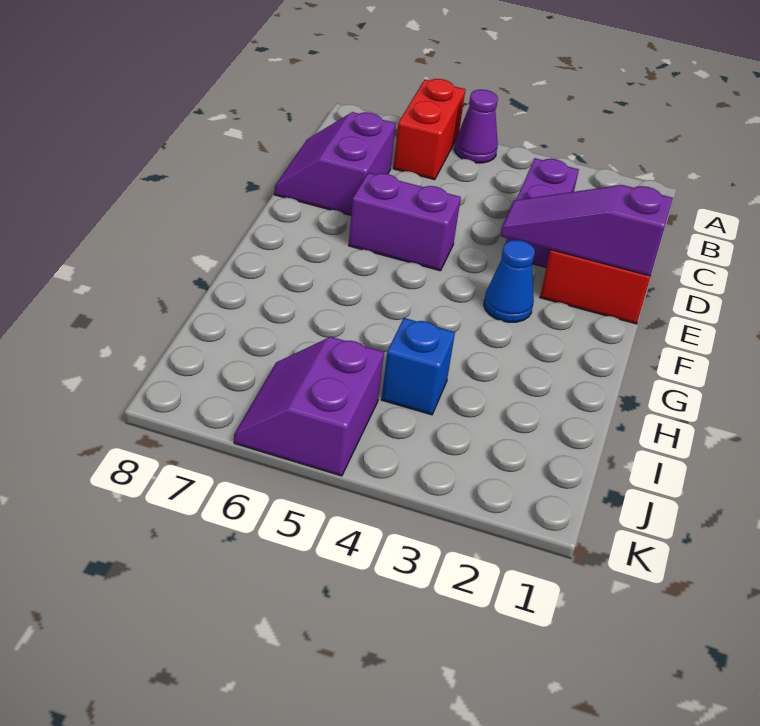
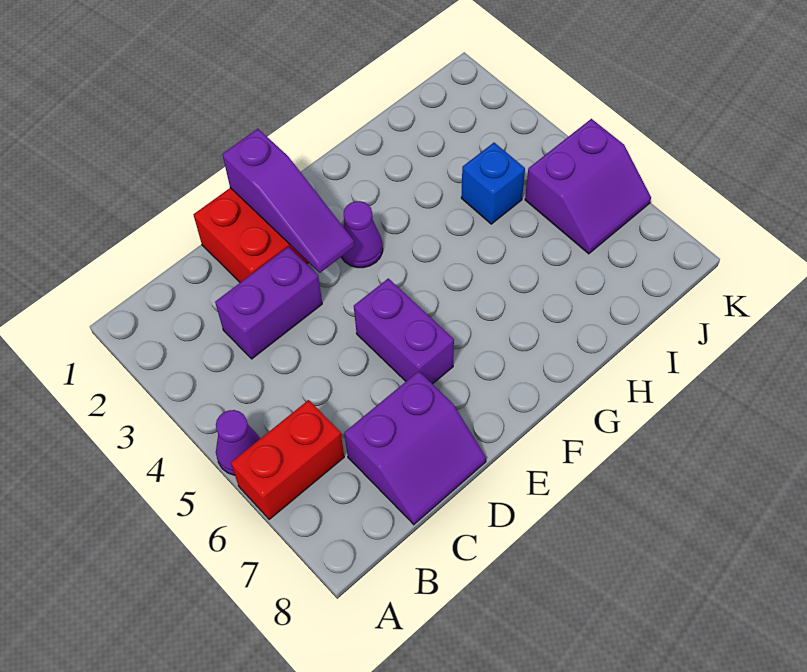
blue cone F3 level 1 -> purple cone F3 level 1

